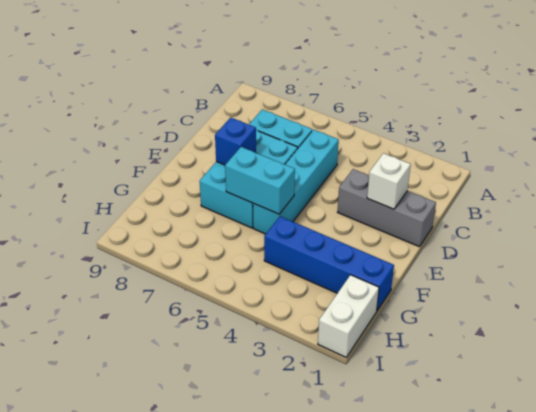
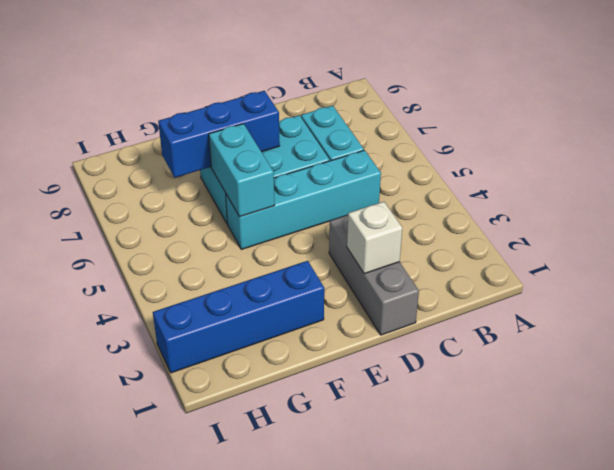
blue brick E7 level 2 -> blue brick E7:G7 level 2
blue brick G1:G4 level 1 -> blue brick F2:I2 level 1
white brick H1:I1 level 1 -> none

